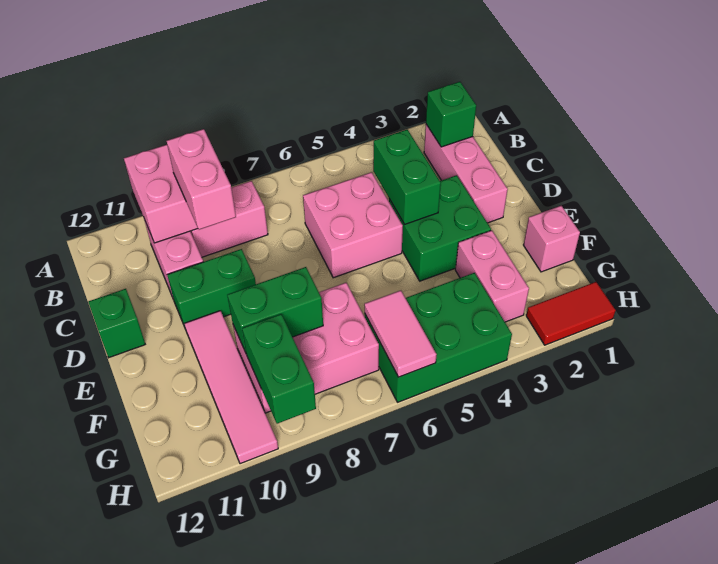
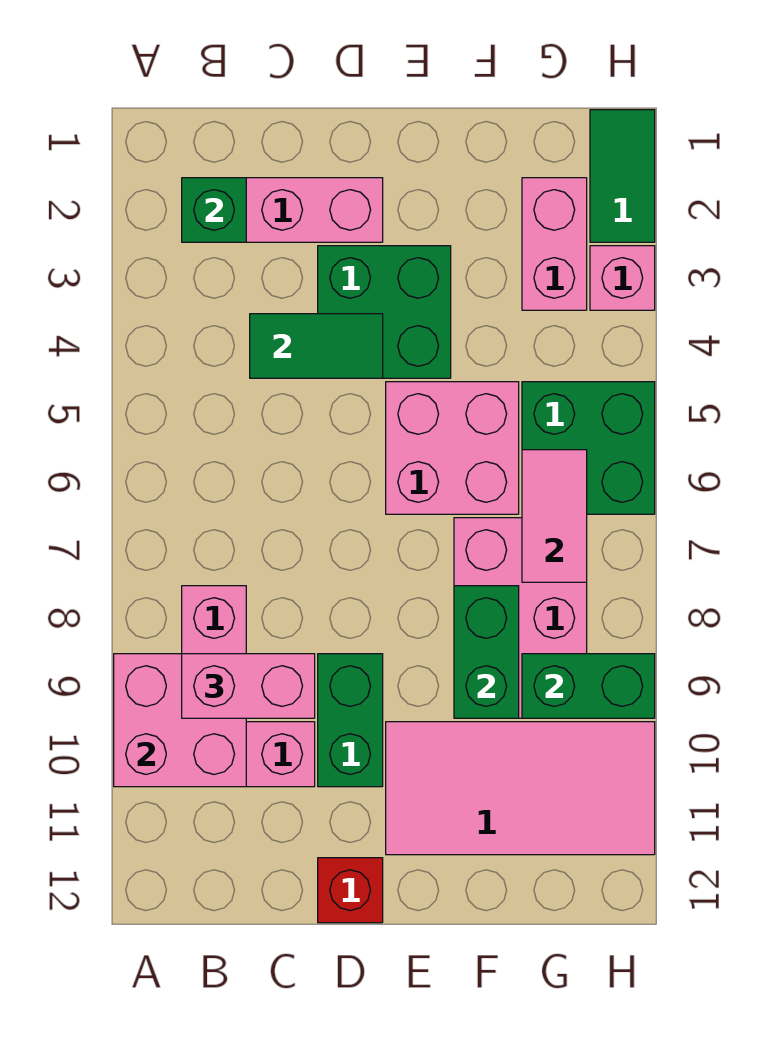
green brick C4:D4 level 2 -> green tile C4:D4 level 2
pink brick C5:D6 level 1 -> pink brick E5:F6 level 1
green brick D12 level 1 -> red brick D12 level 1
pink tile E10:H10 level 1 -> pink tile E10:H11 level 1
pink brick F1 level 1 -> pink brick H3 level 1
pink brick F3:G3 level 1 -> pink brick G2:G3 level 1
green brick G4:H6 level 1 -> green brick G5:H6 level 1
pink tile G6:H6 level 2 -> pink tile G6:G7 level 2
red tile H1:H2 level 1 -> green tile H1:H2 level 1

